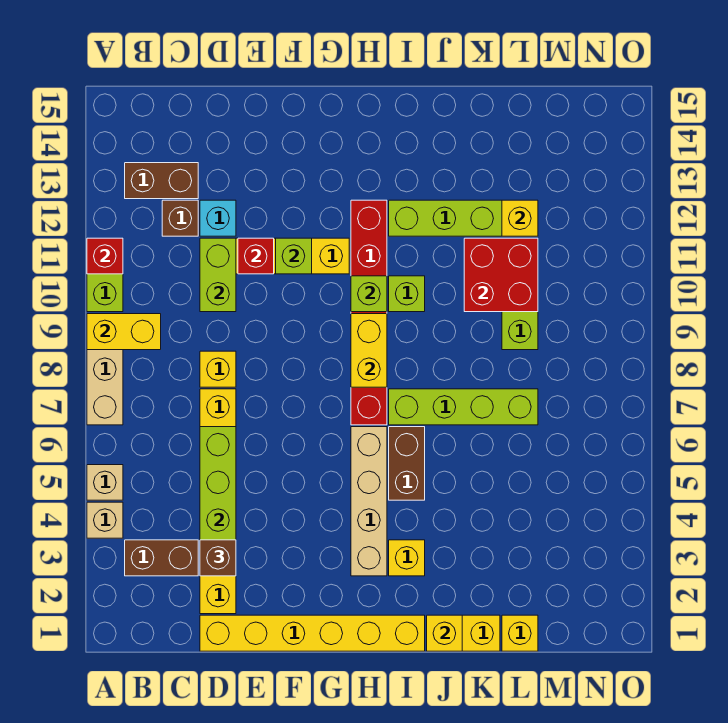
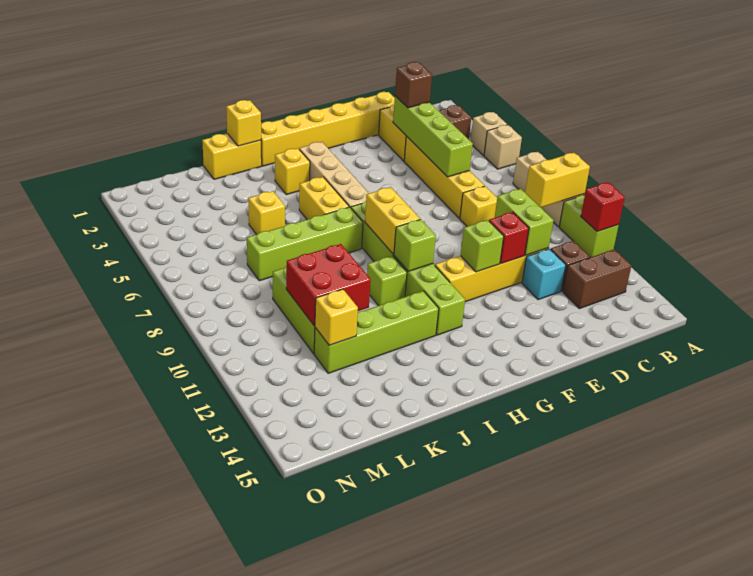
red brick H7:H12 level 1 -> lime brick H7:H12 level 1
brown brick I5:I6 level 1 -> yellow brick I5:I6 level 1
yellow brick L1 level 1 -> yellow brick K5 level 1

